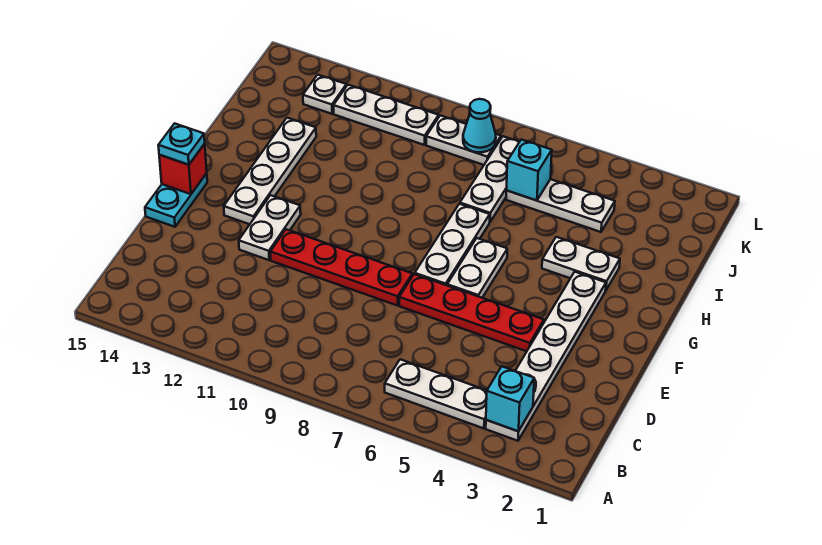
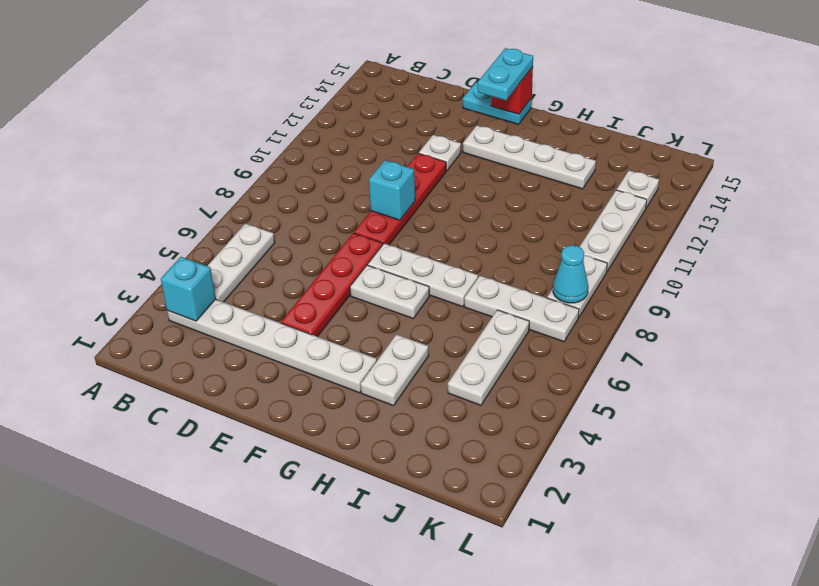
white plate E12:F12 level 1 -> white plate E12 level 1
cyan plate F15 level 3 -> cyan plate F14:F15 level 3
cyan brick J6 level 2 -> cyan brick E9 level 2

